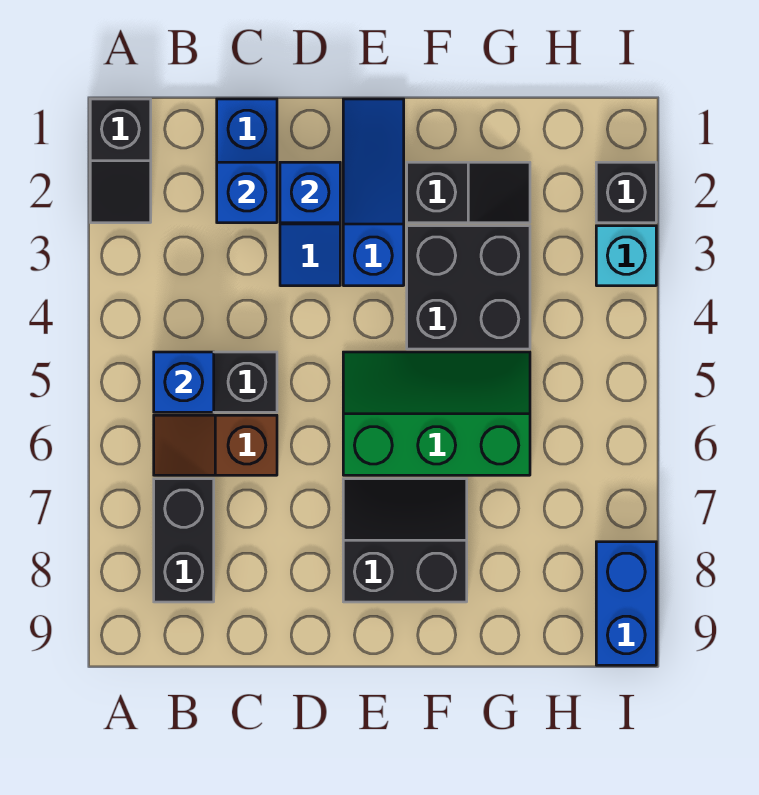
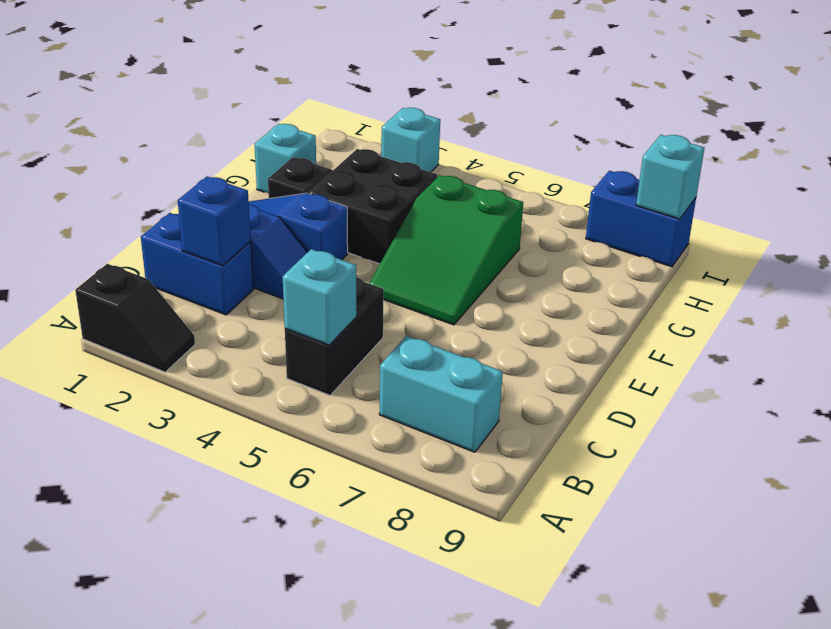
blue brick B5 level 2 -> cyan brick B5 level 2
brown slope B6:C6 level 1 top C -> none
black brick B7:B8 level 1 -> cyan brick B7:B8 level 1
blue brick D2 level 2 -> none
green slope E5:G6 level 1 top 6 -> green slope E5:G6 level 1 top G
black slope E7:F8 level 1 top 8 -> none
none -> cyan brick G1 level 1
black brick I2 level 1 -> none
none -> cyan brick I9 level 2

